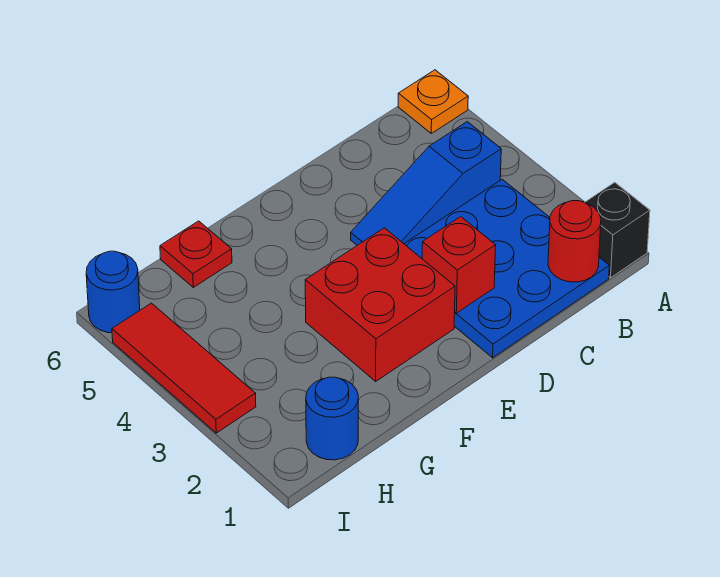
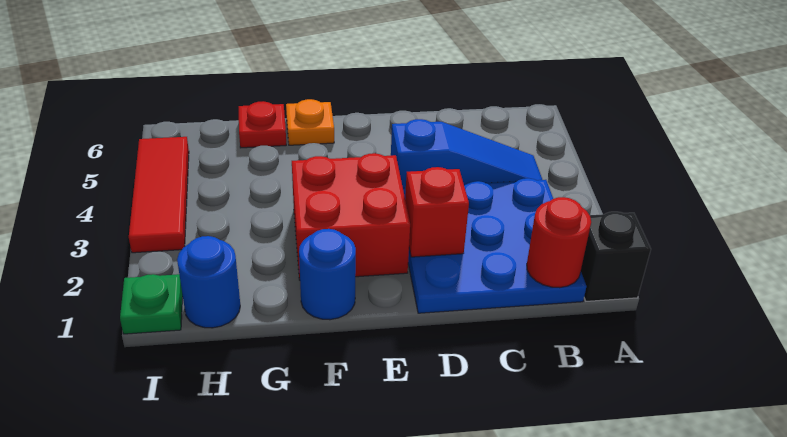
orange plate A6 level 1 -> orange plate F6 level 1
blue slope B4:D4 level 1 top B -> blue slope B4:D4 level 1 top D
none -> green plate I1 level 1
blue round brick I6 level 1 -> blue round brick F1 level 1

